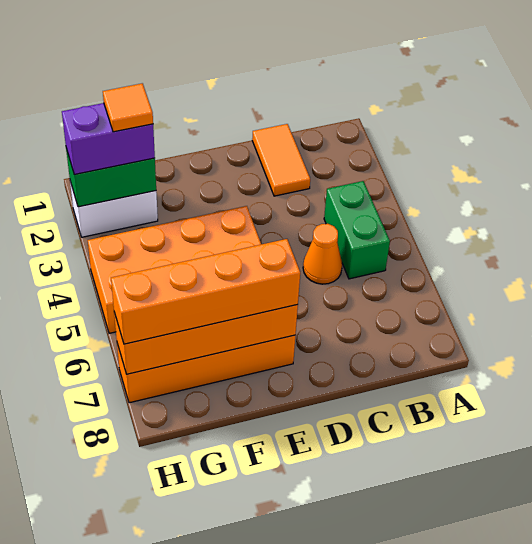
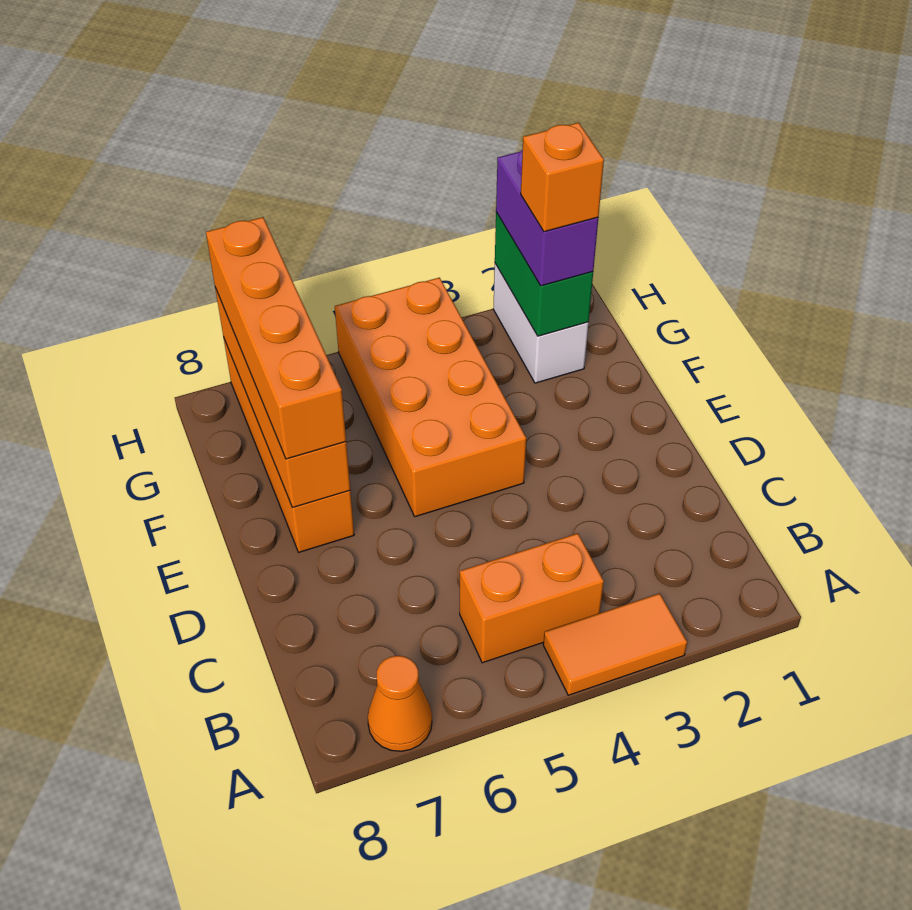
green brick B4:B5 level 1 -> orange brick B4:B5 level 1
orange tile C1:C2 level 1 -> orange tile A3:A4 level 1
orange cone C5 level 1 -> orange cone A7 level 1
orange tile G2 level 4 -> orange brick G2 level 4

